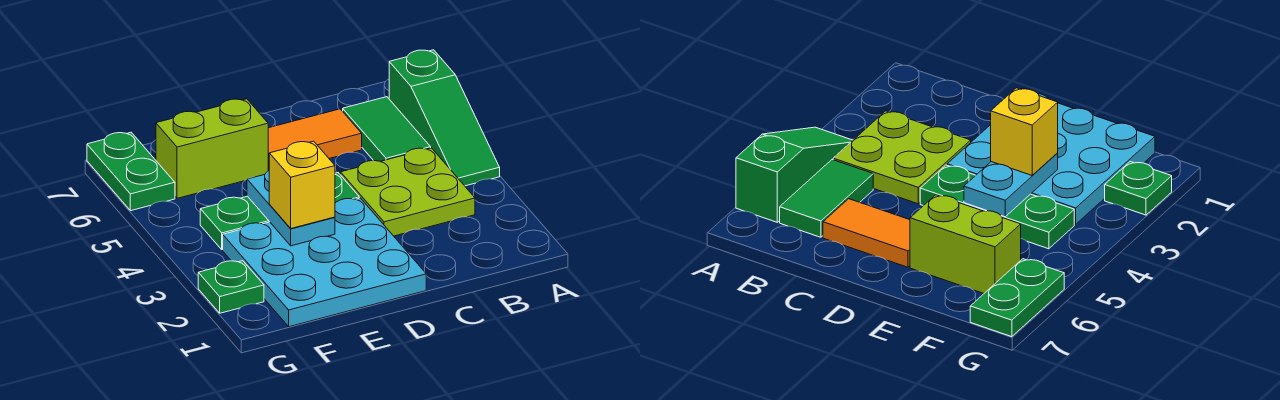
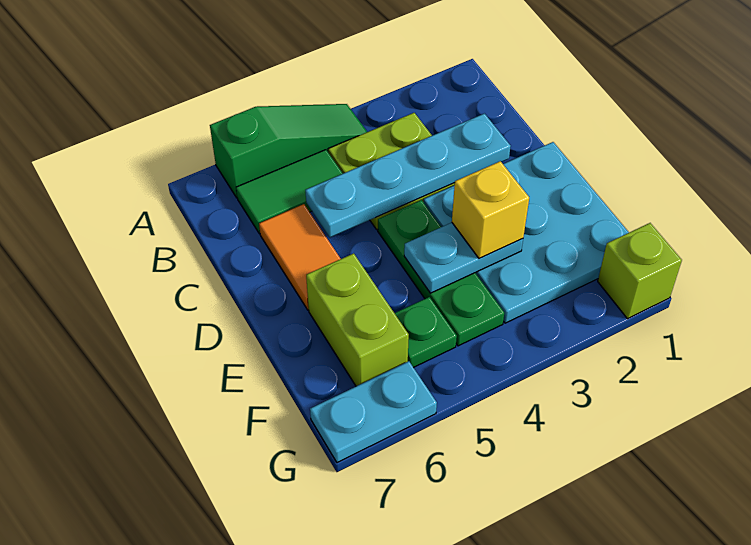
none -> cyan plate C2:C5 level 2
none -> lime brick G1 level 1
green plate G2 level 1 -> green plate F5 level 1
green plate G6:G7 level 1 -> cyan plate G6:G7 level 1

